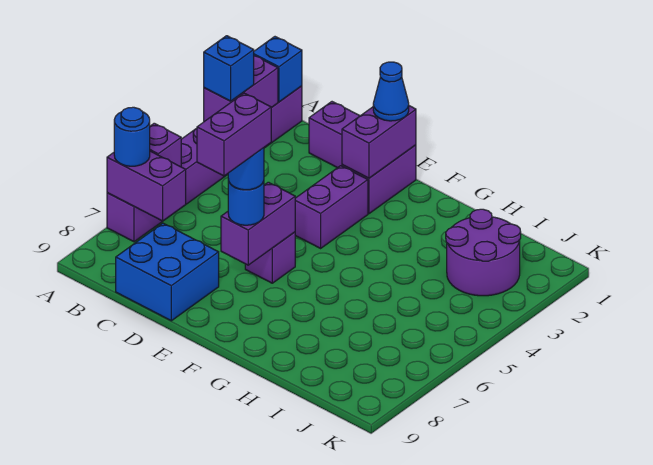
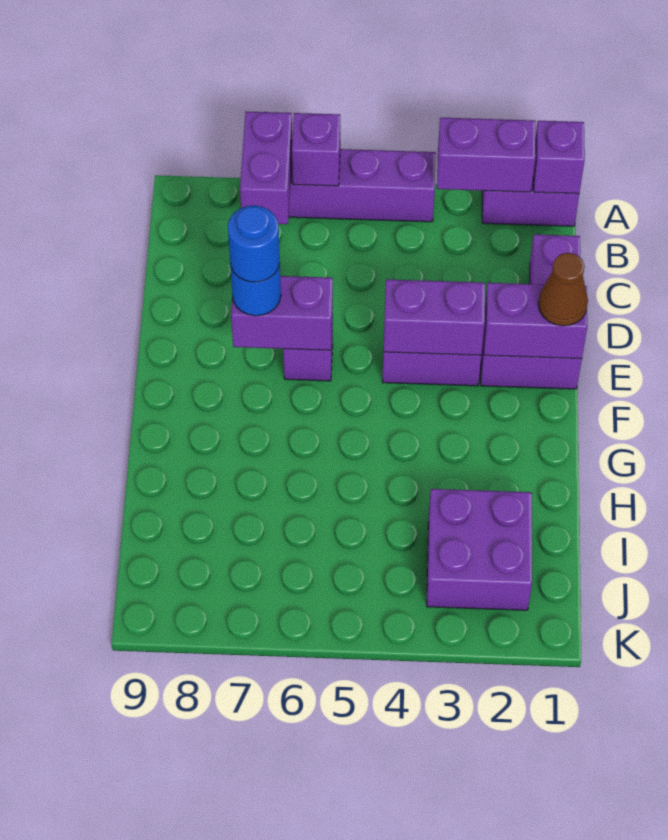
blue brick A1 level 2 -> purple brick A1 level 2
blue brick A3 level 3 -> none
blue round brick A7 level 3 -> none
blue brick C8:D9 level 1 -> none
blue cone E1 level 3 -> brown cone E1 level 3
purple brick E7:E8 level 5 -> purple brick E3:E4 level 2
purple round brick I2:J3 level 1 -> purple brick I2:J3 level 1

